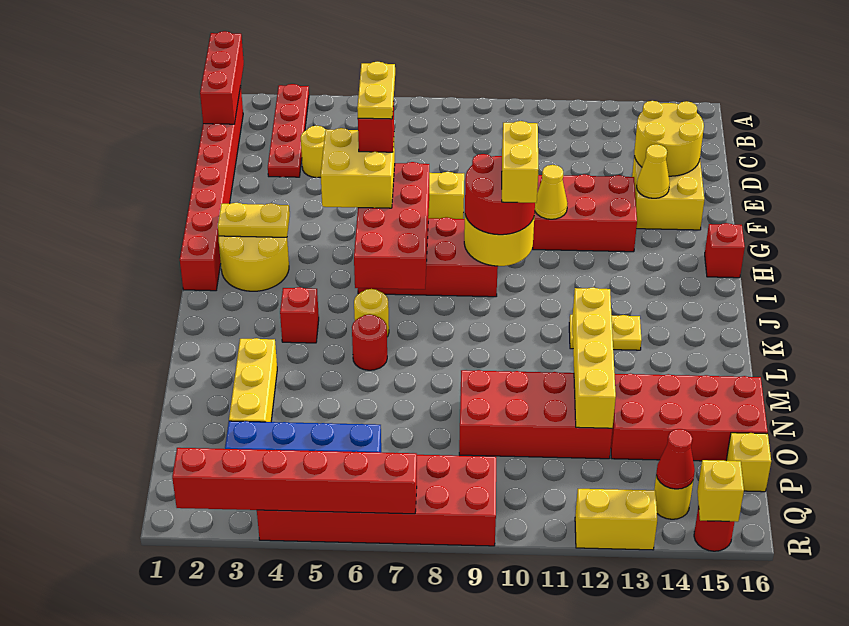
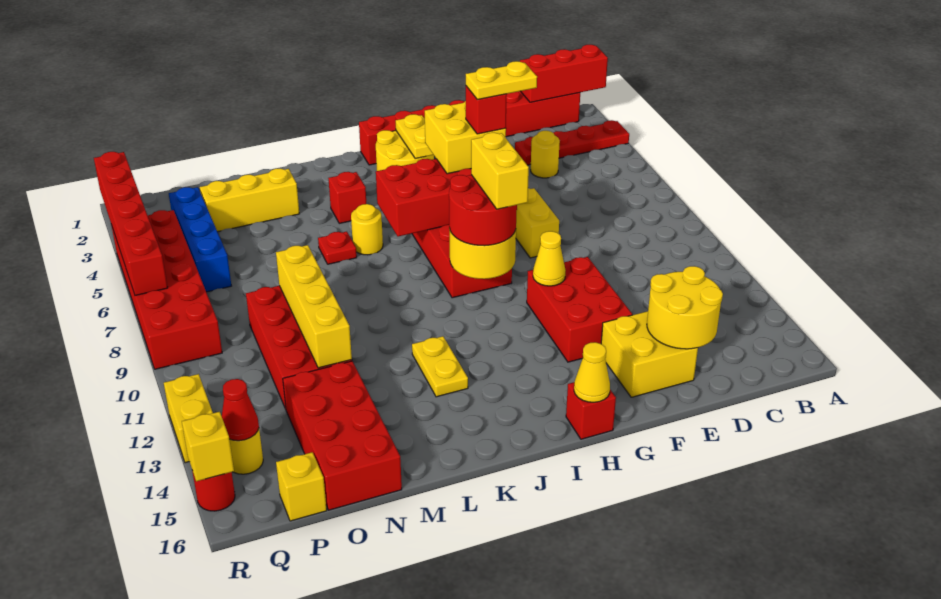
yellow cone F14 level 2 -> yellow cone H16 level 2
yellow brick H10:I10 level 4 -> yellow brick H9:H10 level 4
red round brick L6 level 1 -> red plate L6 level 1
yellow brick L12:O12 level 2 -> yellow brick N9:N12 level 2

